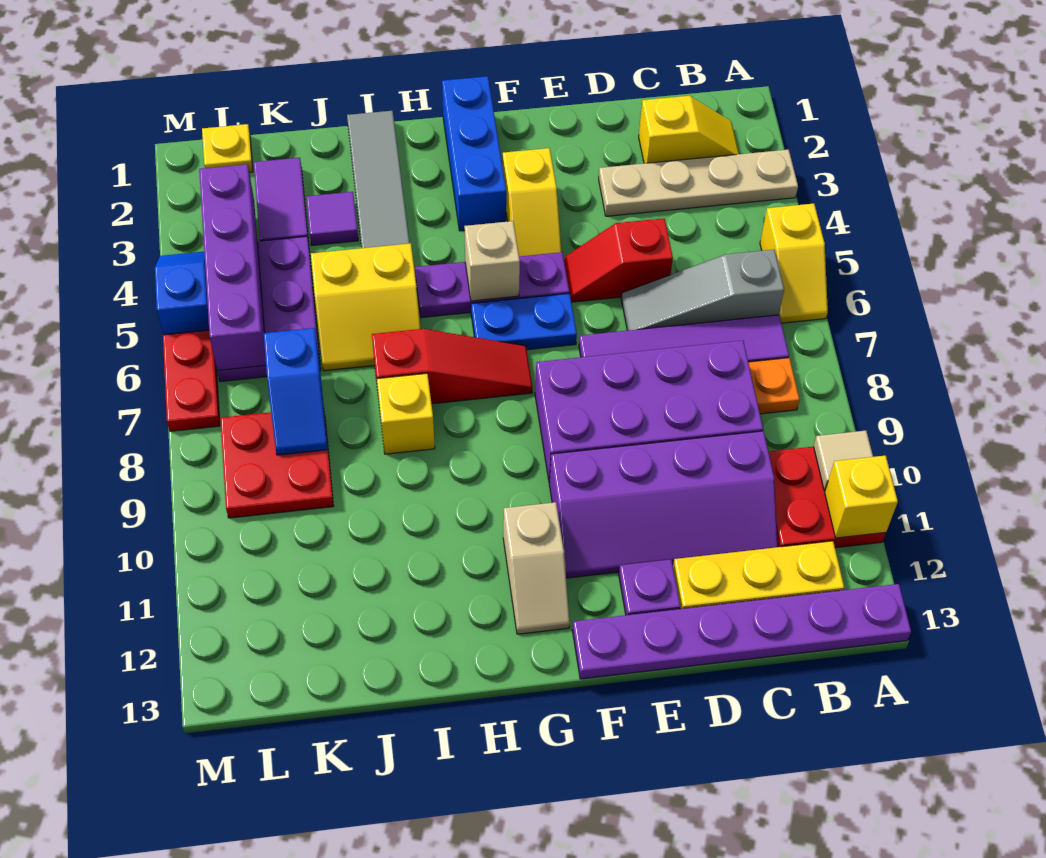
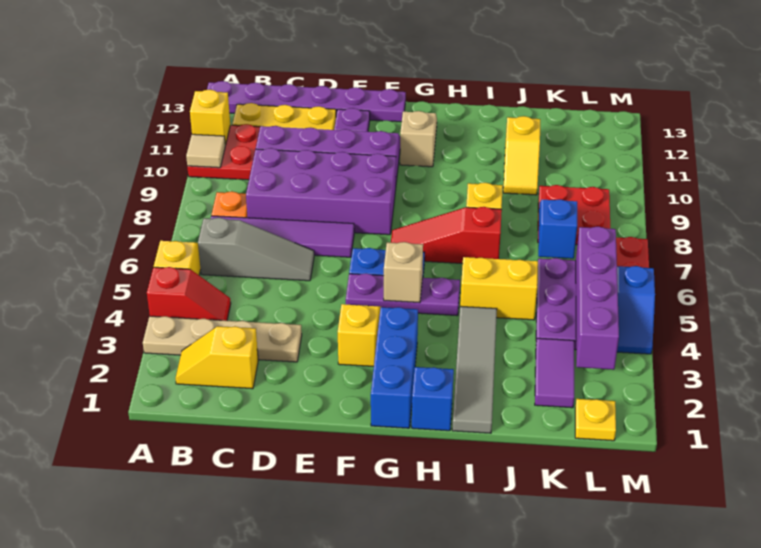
red slope D5:E5 level 1 top D -> red slope A4:B4 level 1 top A
none -> blue brick H1 level 1
purple tile J3 level 1 -> none
none -> yellow slope J10:J11 level 1 top 11

